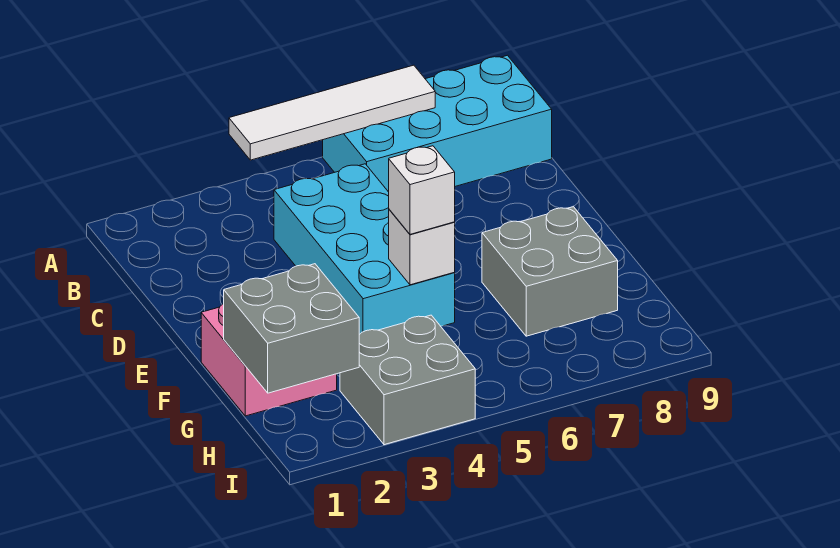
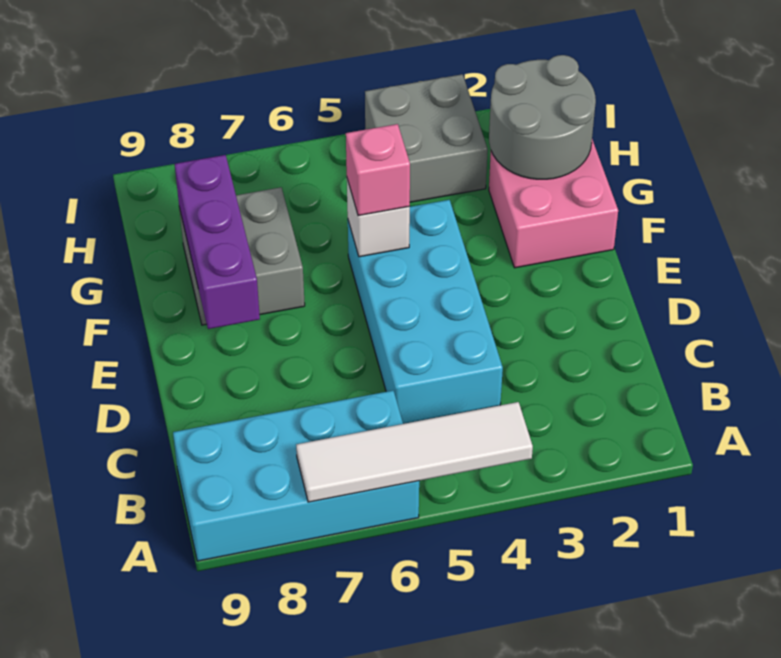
none -> purple brick E8:G8 level 2
white brick F5 level 3 -> pink brick F5 level 3
grey brick G1:H2 level 2 -> grey round brick G1:H2 level 2

